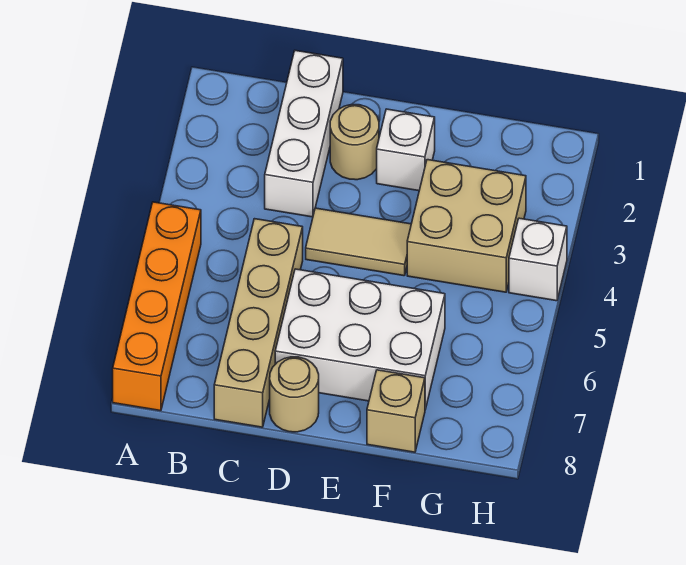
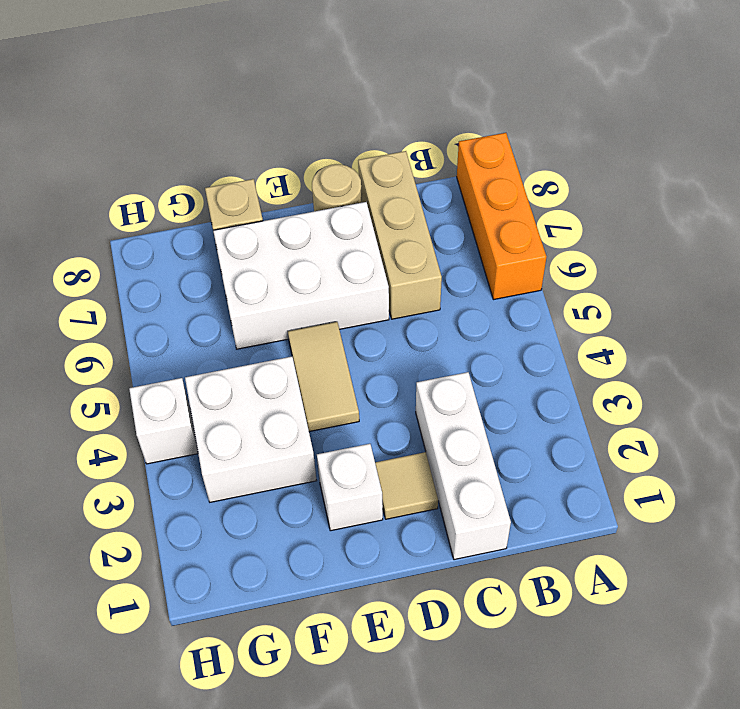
orange brick A5:A8 level 1 -> orange brick A6:A8 level 1
tan brick C5:C8 level 1 -> tan brick C6:C8 level 1
tan round brick D2 level 1 -> tan tile D2 level 1
tan tile D4:E4 level 1 -> tan tile E4:E5 level 1
tan brick F3:G4 level 1 -> white brick F3:G4 level 1

